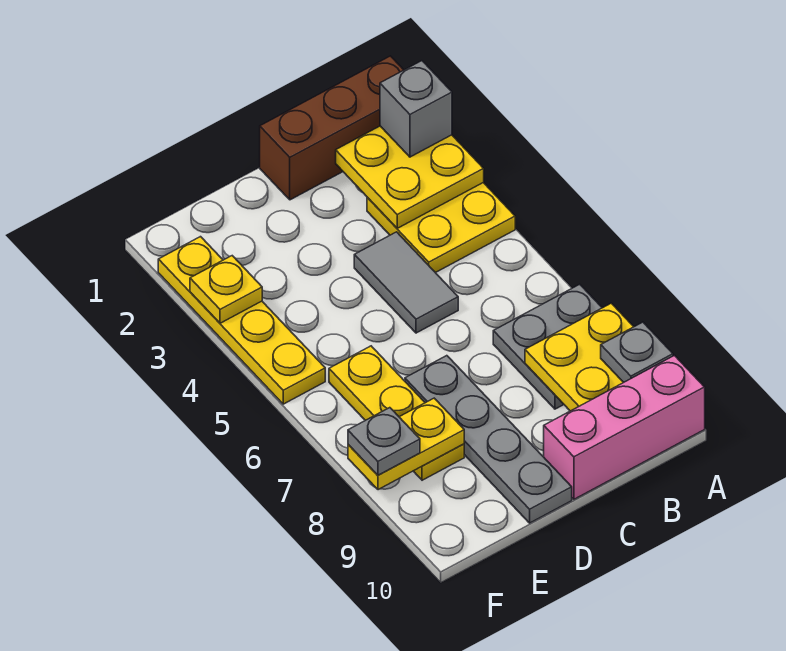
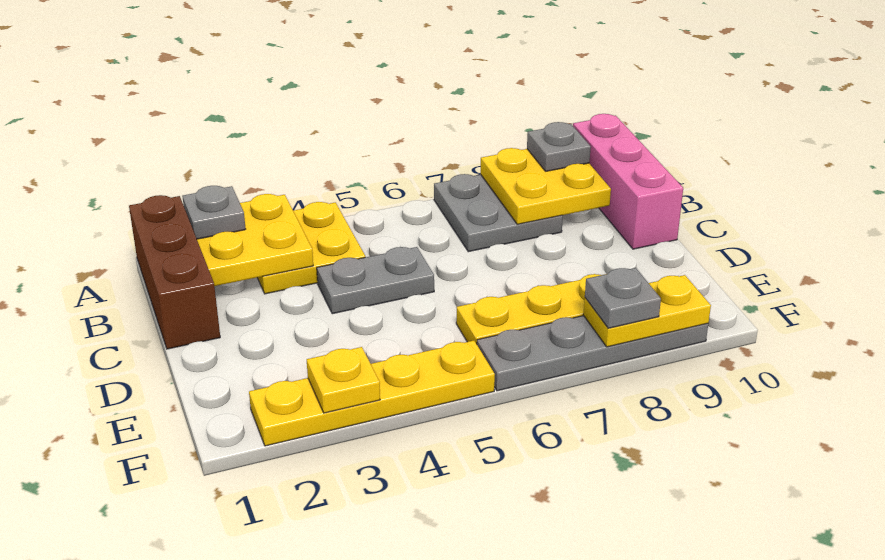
grey brick A2 level 3 -> grey plate A2 level 3
grey tile C4:C5 level 1 -> grey plate C4:C5 level 1
grey plate D7:D10 level 1 -> grey plate F6:F9 level 1
yellow plate E8:F8 level 2 -> yellow plate F8:F9 level 2

